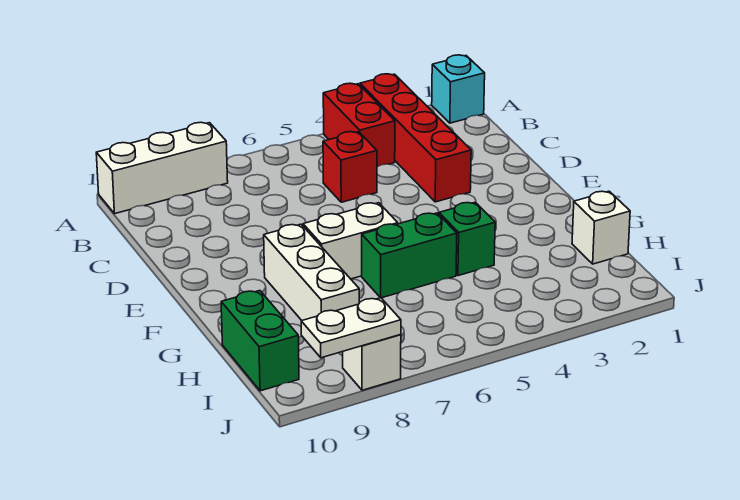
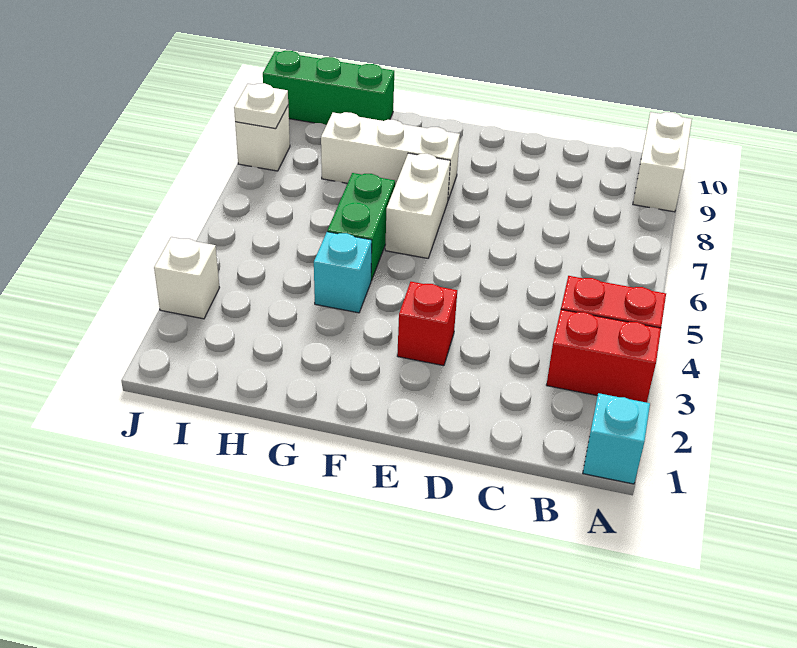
red brick A3:D3 level 1 -> red brick A3:B3 level 1
white brick A8:A10 level 1 -> white brick A9:A10 level 1
red brick C5 level 1 -> red brick E3 level 1
green brick G4 level 1 -> cyan brick G4 level 1
white brick H1 level 1 -> white brick J3 level 1
green brick H10:I10 level 1 -> green brick H10:J10 level 1
white plate J8:J9 level 2 -> white plate J8 level 2

